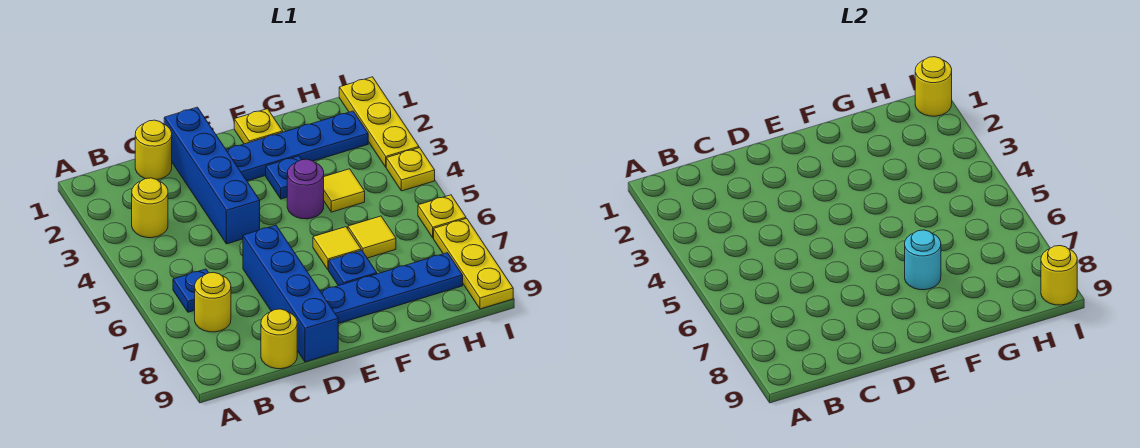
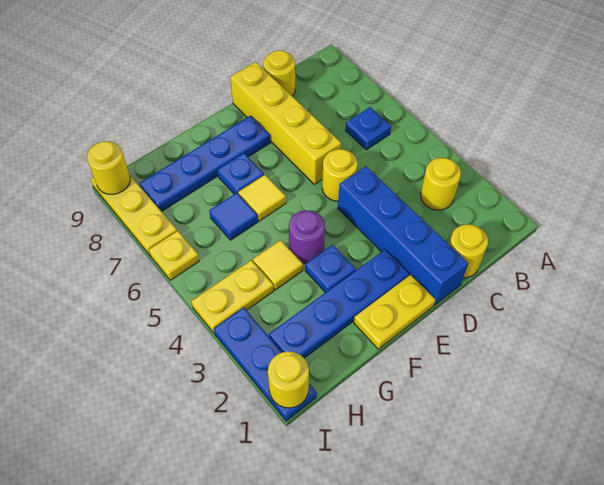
yellow round brick B7 level 1 -> yellow round brick D5 level 1
blue brick D6:D9 level 1 -> yellow brick D6:D9 level 1
yellow plate F1 level 1 -> yellow plate E1:F1 level 1
cyan round brick F7 level 2 -> none
yellow tile G6 level 1 -> blue tile G6 level 1
yellow plate I1:I3 level 1 -> blue plate I1:I3 level 1
yellow plate I4 level 1 -> yellow plate H4:I4 level 1

